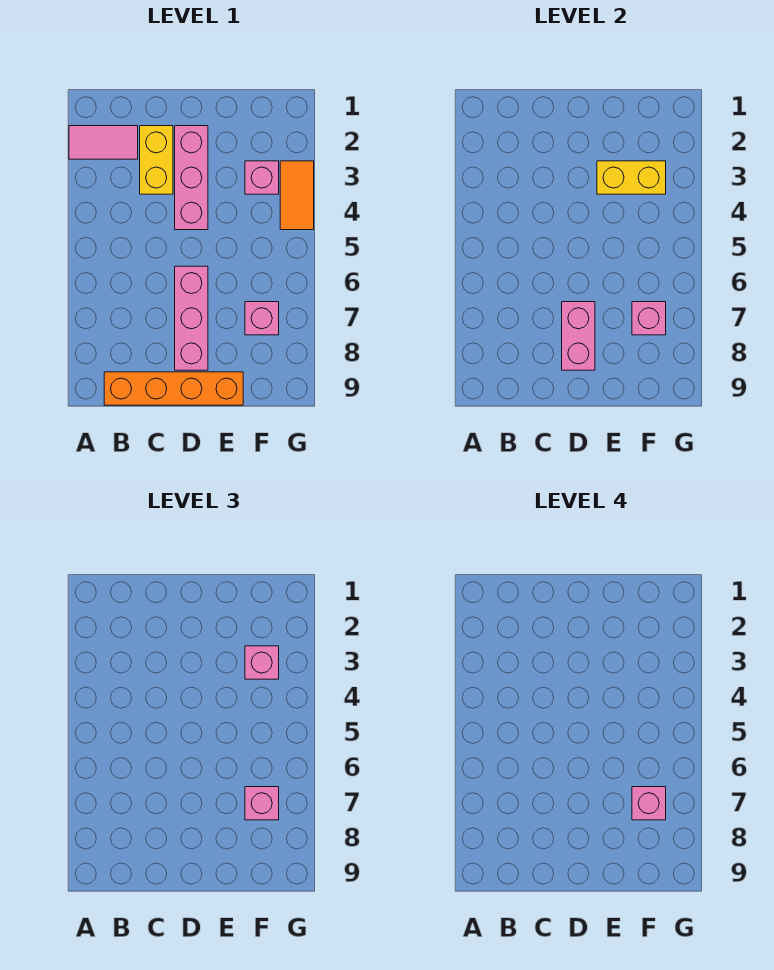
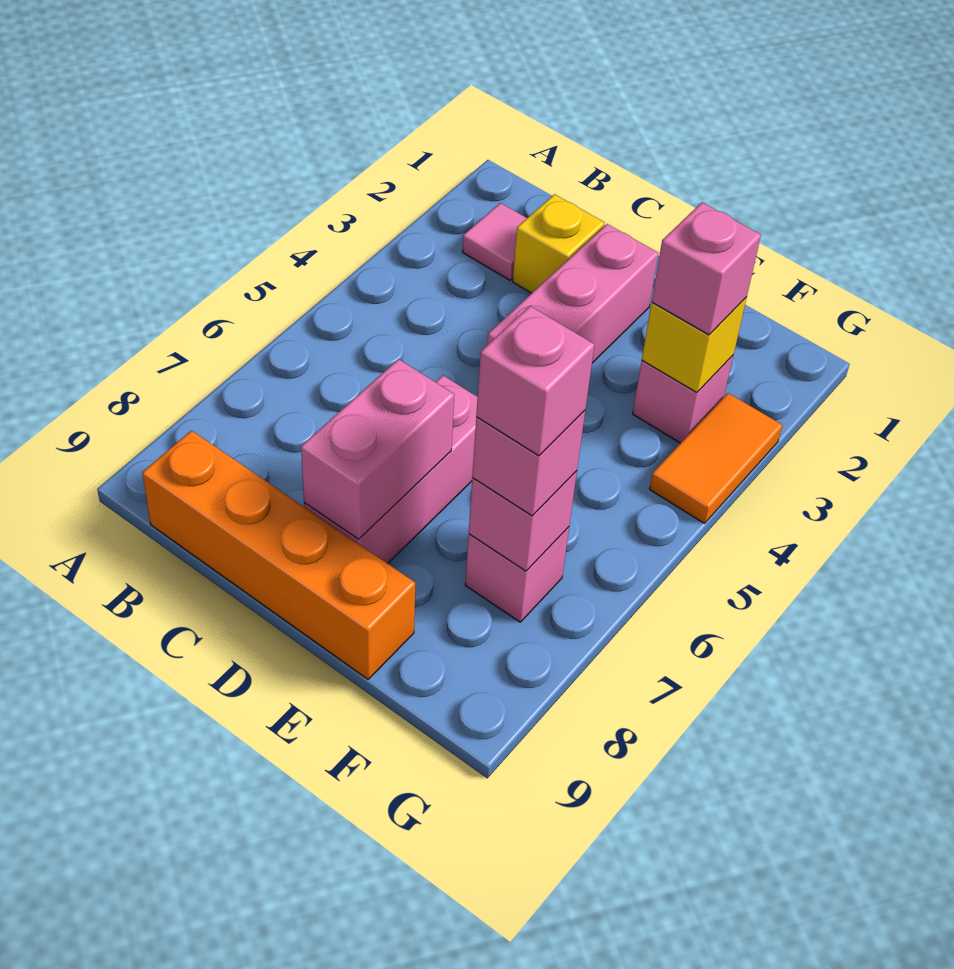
pink tile A2:B2 level 1 -> pink tile B2 level 1
yellow brick C2:C3 level 1 -> yellow brick C2 level 1
yellow brick E3:F3 level 2 -> yellow brick F3 level 2

